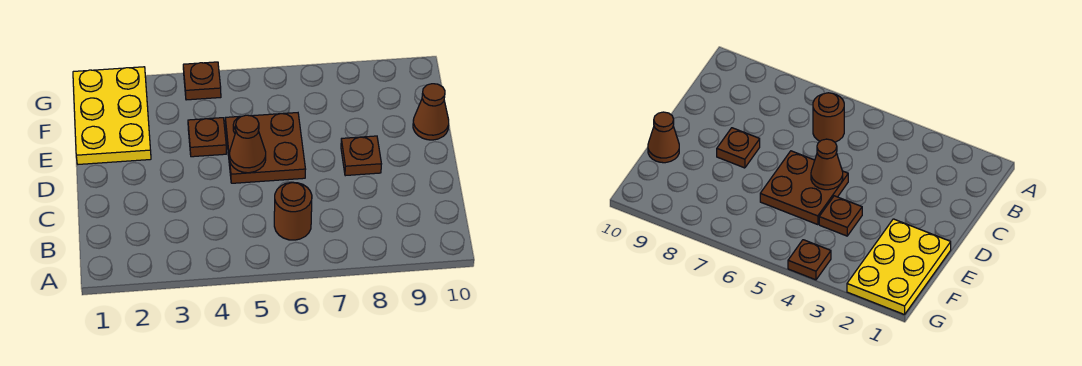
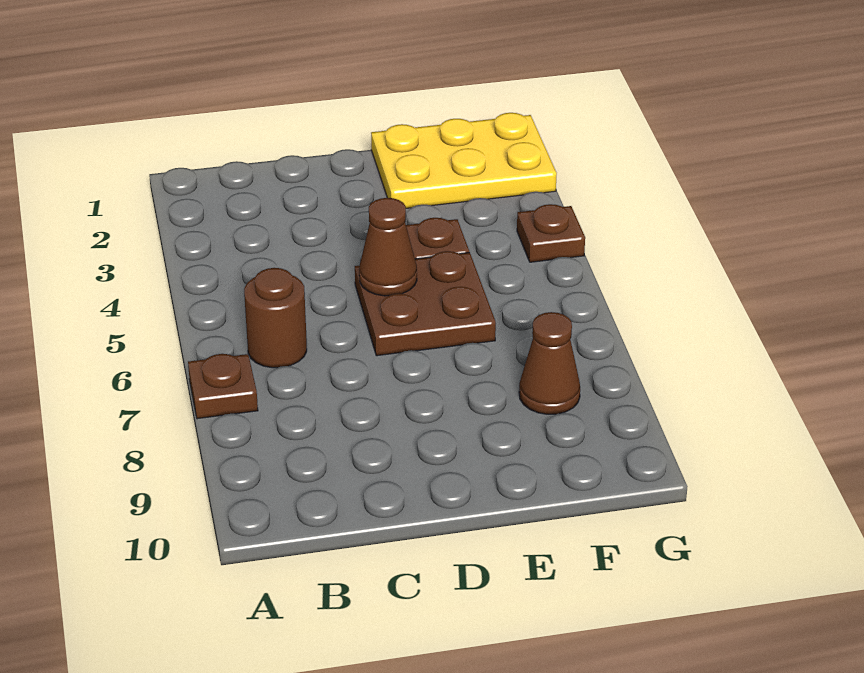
brown plate D8 level 1 -> brown plate A7 level 1
brown cone E10 level 1 -> brown cone F8 level 1

